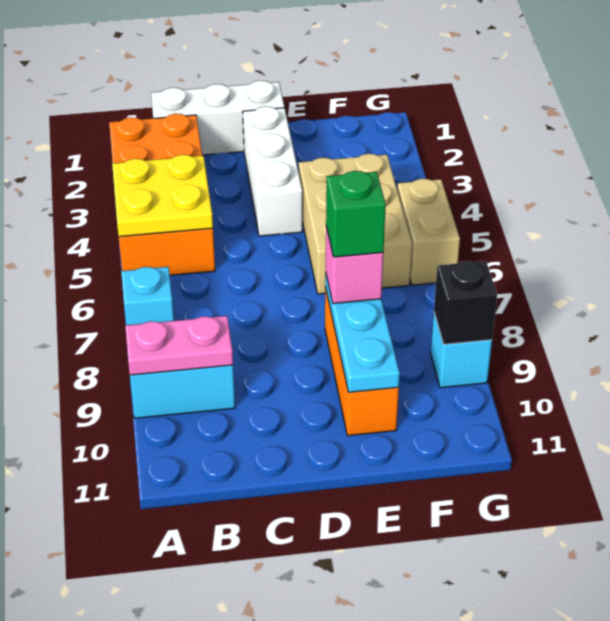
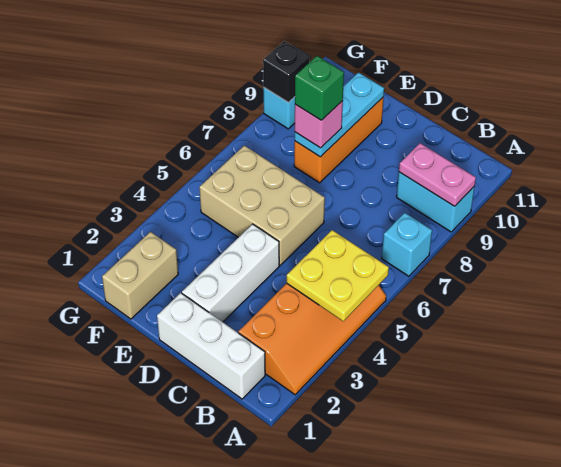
orange brick A2:B5 level 1 -> orange slope A2:B5 level 1 top B
tan brick E4:F6 level 1 -> tan brick D5:F6 level 1
tan brick G5:G6 level 1 -> tan brick F1:F2 level 1

